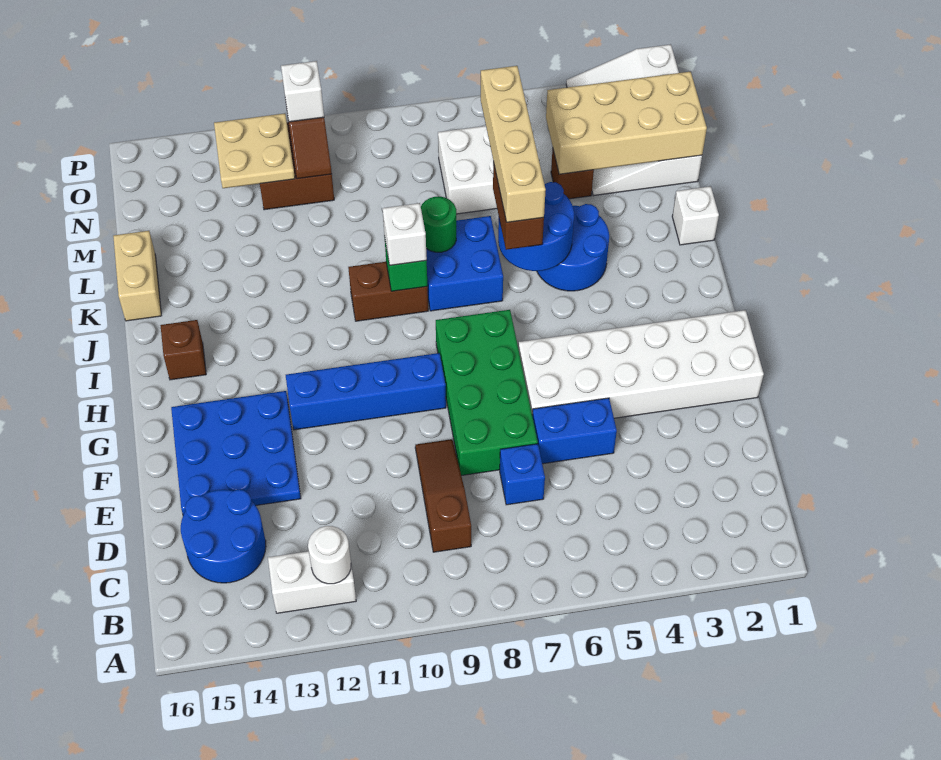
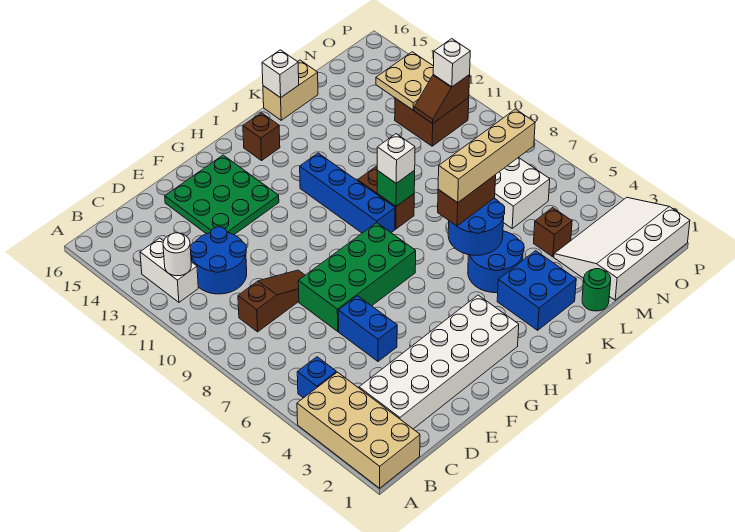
blue round brick C14:D15 level 1 -> blue round brick C11:D12 level 1
blue brick D7 level 1 -> blue brick B5 level 1
blue plate E13:G15 level 1 -> green plate E13:G15 level 1
white brick F1:G6 level 1 -> white brick C2:H3 level 1
blue brick G9:G12 level 1 -> blue brick I9:I12 level 1
blue brick J7:K8 level 1 -> blue brick J2:K3 level 1
white brick K1 level 1 -> white brick K16 level 2
green round brick K8 level 2 -> green round brick L1 level 1
tan brick M1:N4 level 2 -> tan brick A1:B4 level 1

